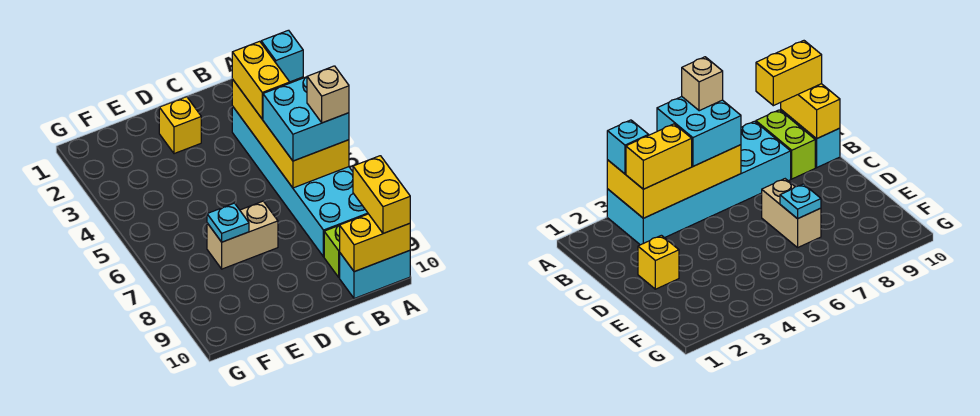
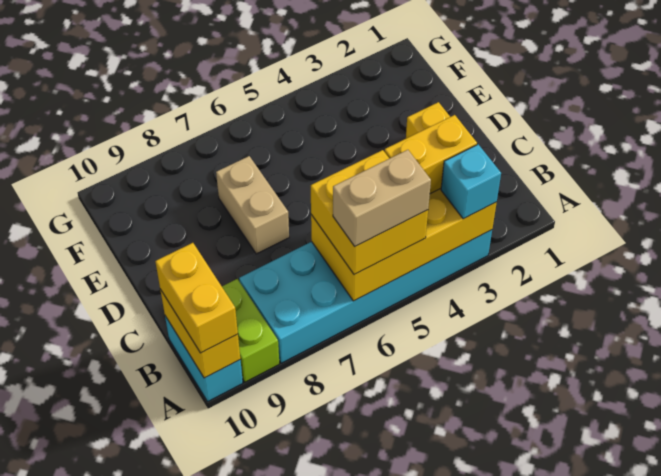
cyan brick A5:B6 level 3 -> yellow brick A5:B6 level 3
tan brick A6 level 4 -> tan brick A5:A6 level 4
yellow brick A9:A10 level 3 -> yellow brick A10:B10 level 3
cyan plate E7 level 2 -> none

